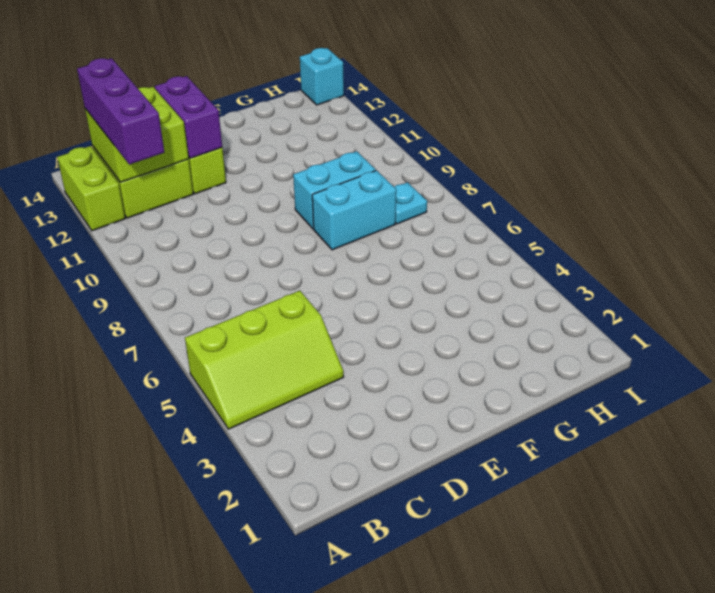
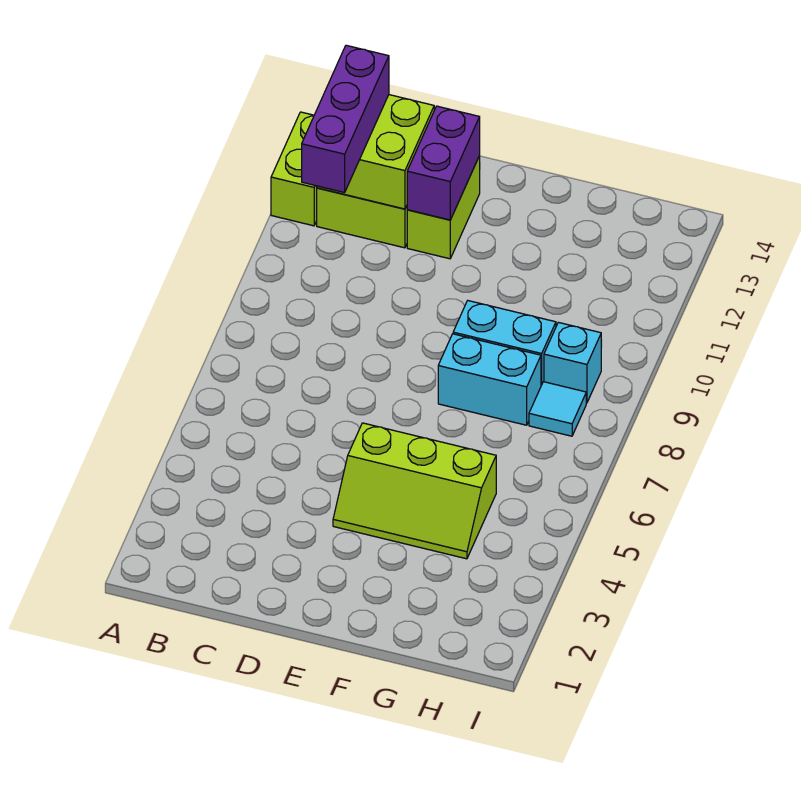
lime slope A4:C5 level 1 top 5 -> lime slope E4:G5 level 1 top 5
cyan plate H8 level 1 -> cyan tile H8 level 1
cyan brick I14 level 1 -> cyan brick H9 level 1

